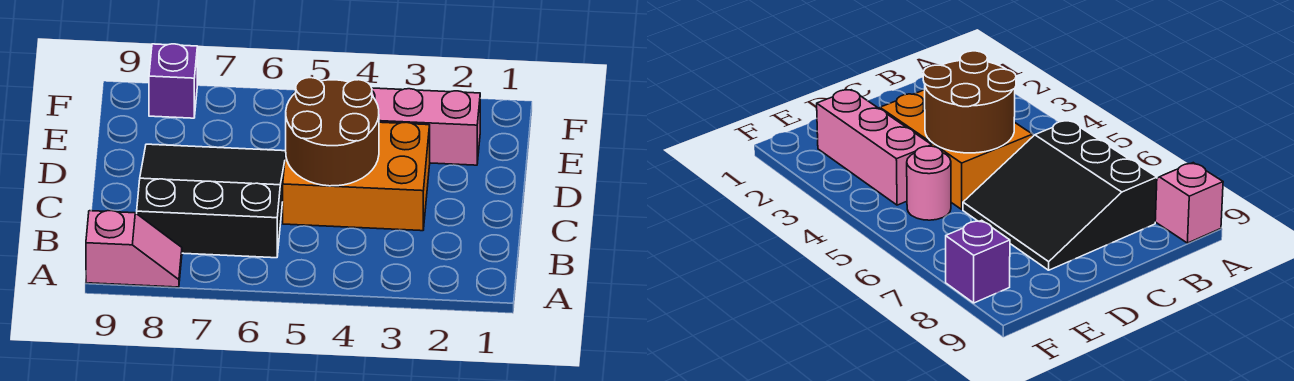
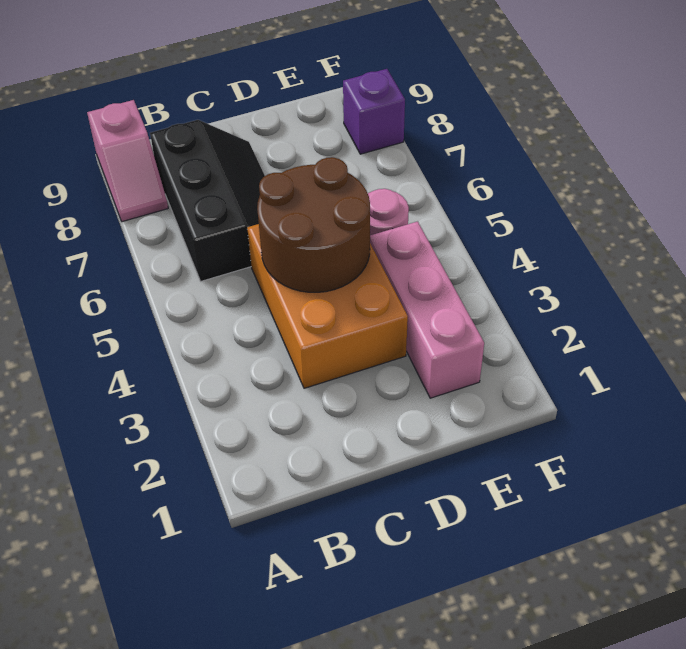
black slope B6:D8 level 1 top B -> black slope B6:C8 level 1 top B

